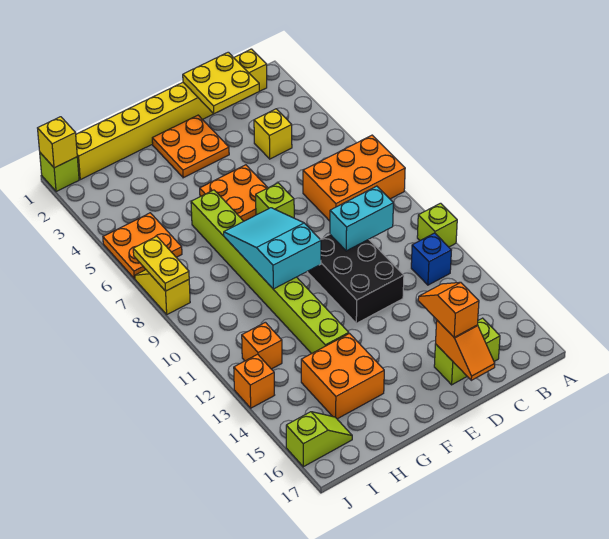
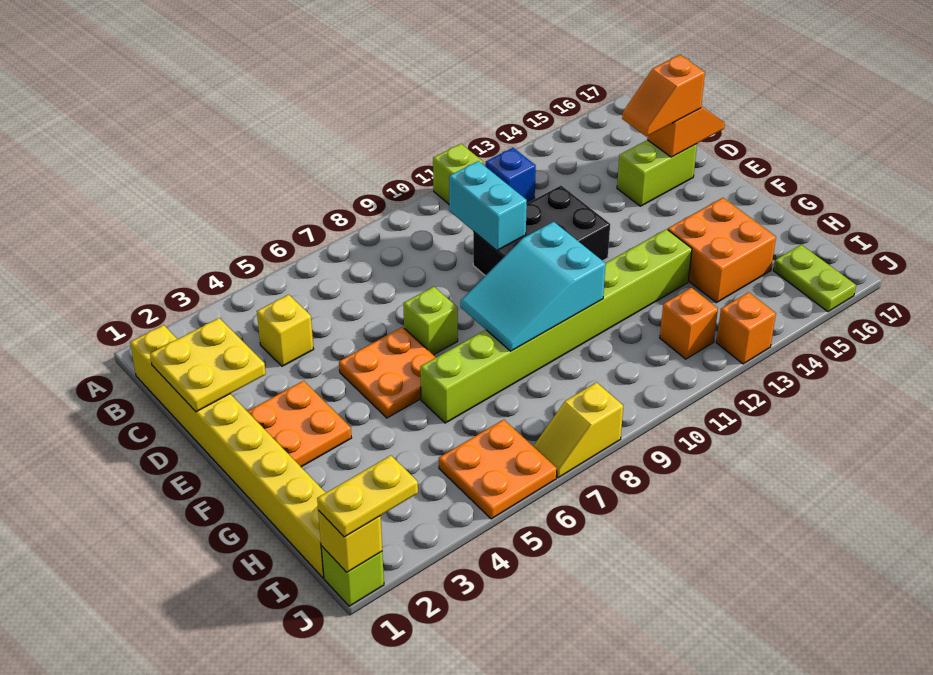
orange brick A7:C8 level 1 -> none
lime brick C16:D16 level 1 -> lime brick D15:D16 level 1
lime slope I16:J16 level 1 top J -> lime plate I16:J16 level 1
yellow plate J7:J8 level 2 -> yellow plate J1:J2 level 3

